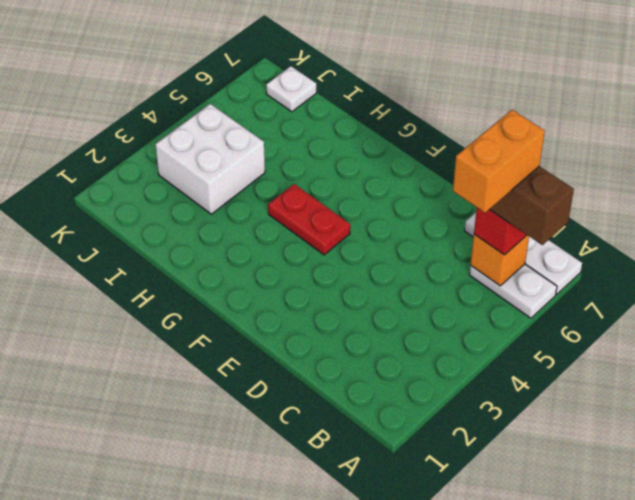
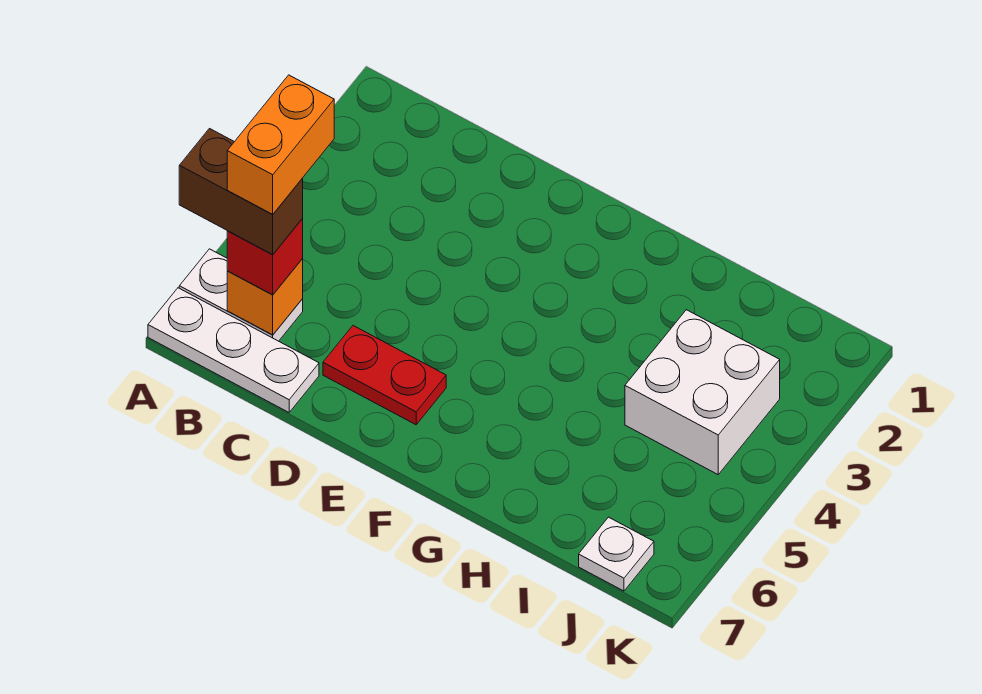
red plate F4:G4 level 1 -> red plate D6:E6 level 1

